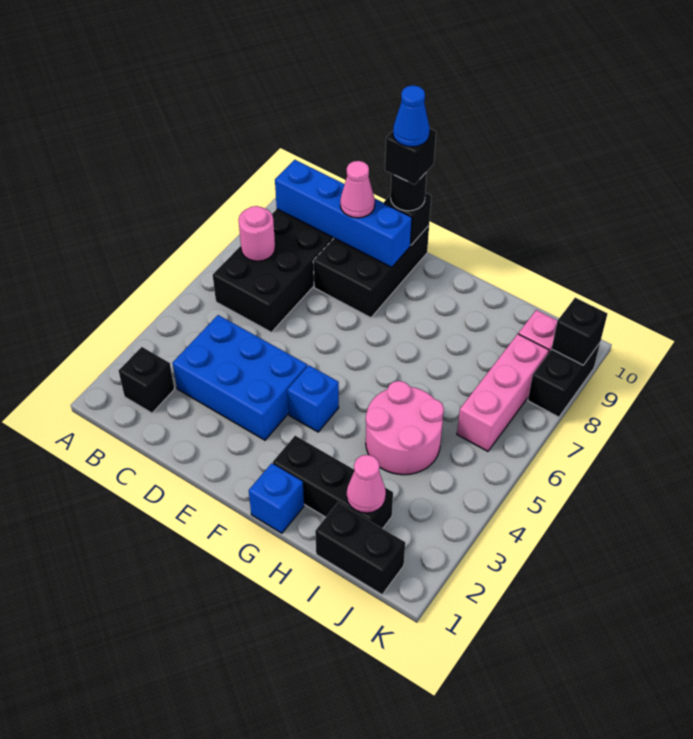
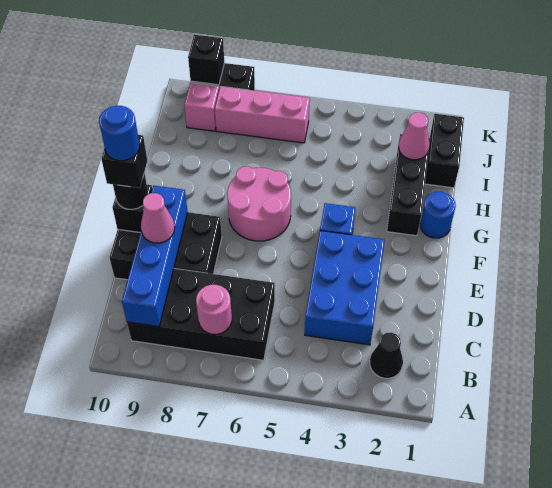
black brick B2 level 1 -> black cone B2 level 1
blue cone E10 level 5 -> blue round brick E10 level 5
blue brick G1 level 1 -> blue round brick G1 level 1
pink round brick H4:I5 level 1 -> pink round brick F6:G7 level 1

